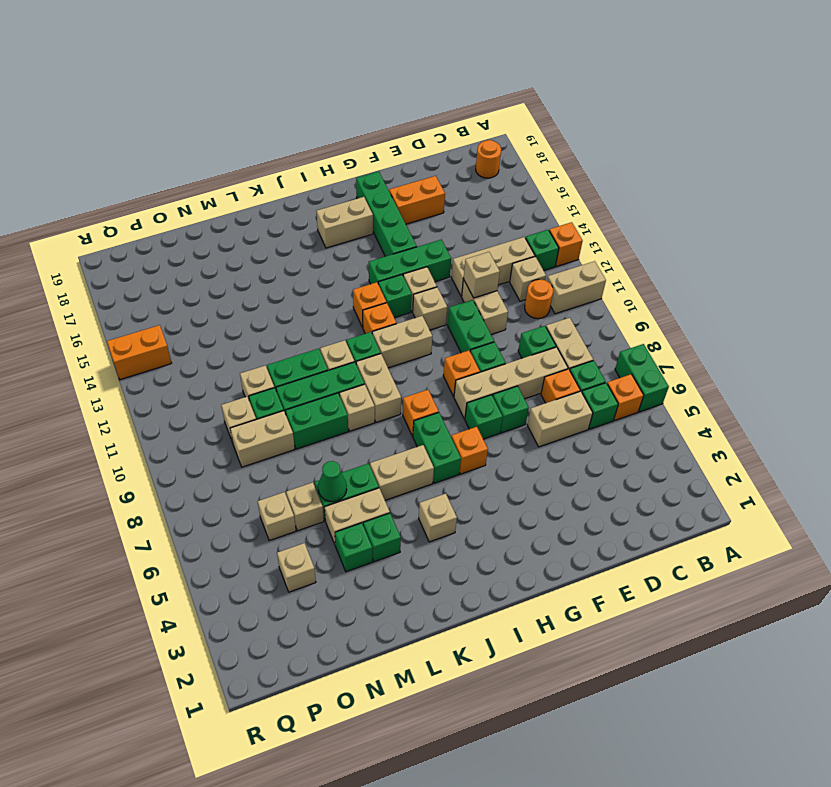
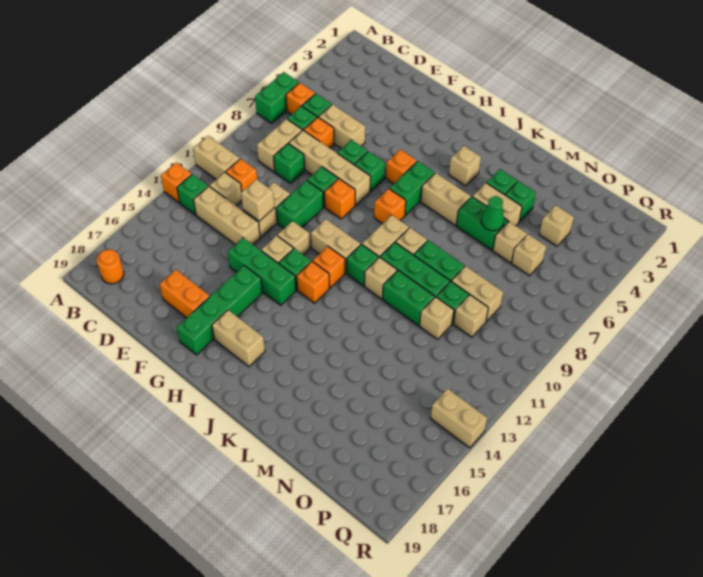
orange round brick C11 level 1 -> orange brick C11 level 1
orange brick Q14:R14 level 1 -> tan brick Q14:R14 level 1

